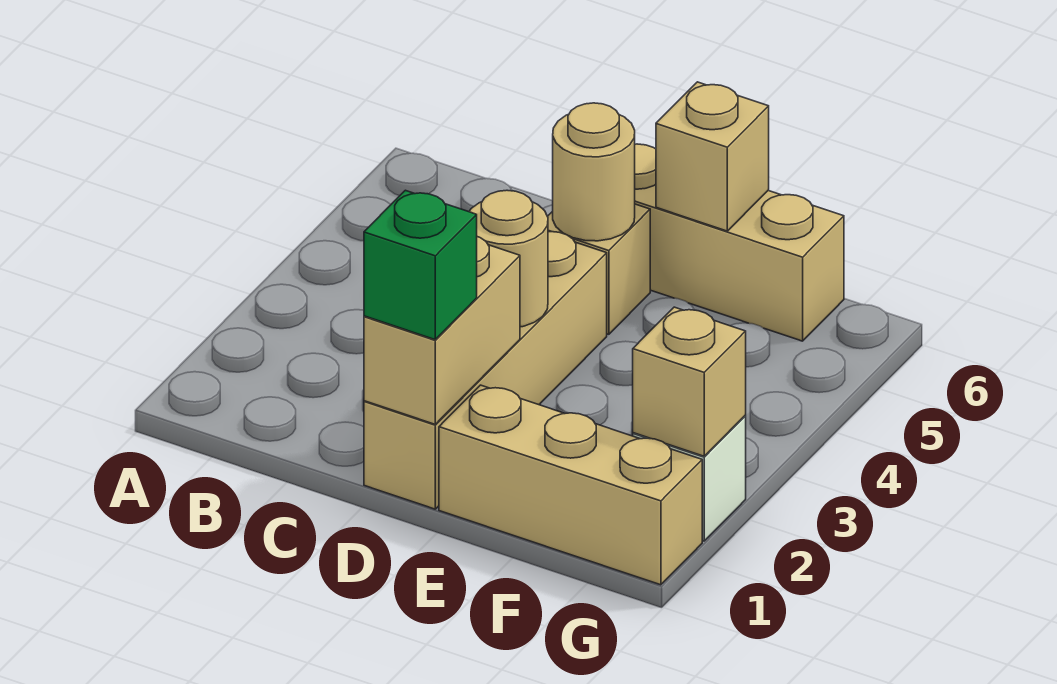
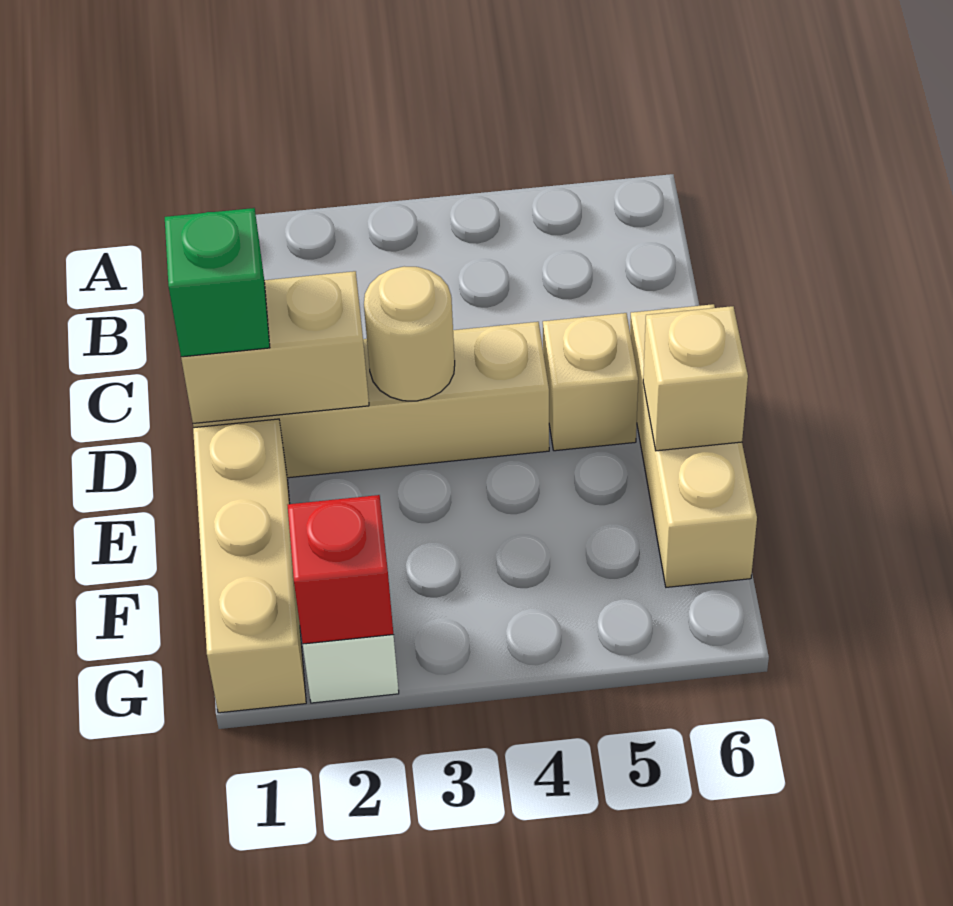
tan round brick D5 level 2 -> none
tan brick G2 level 2 -> red brick G2 level 2

